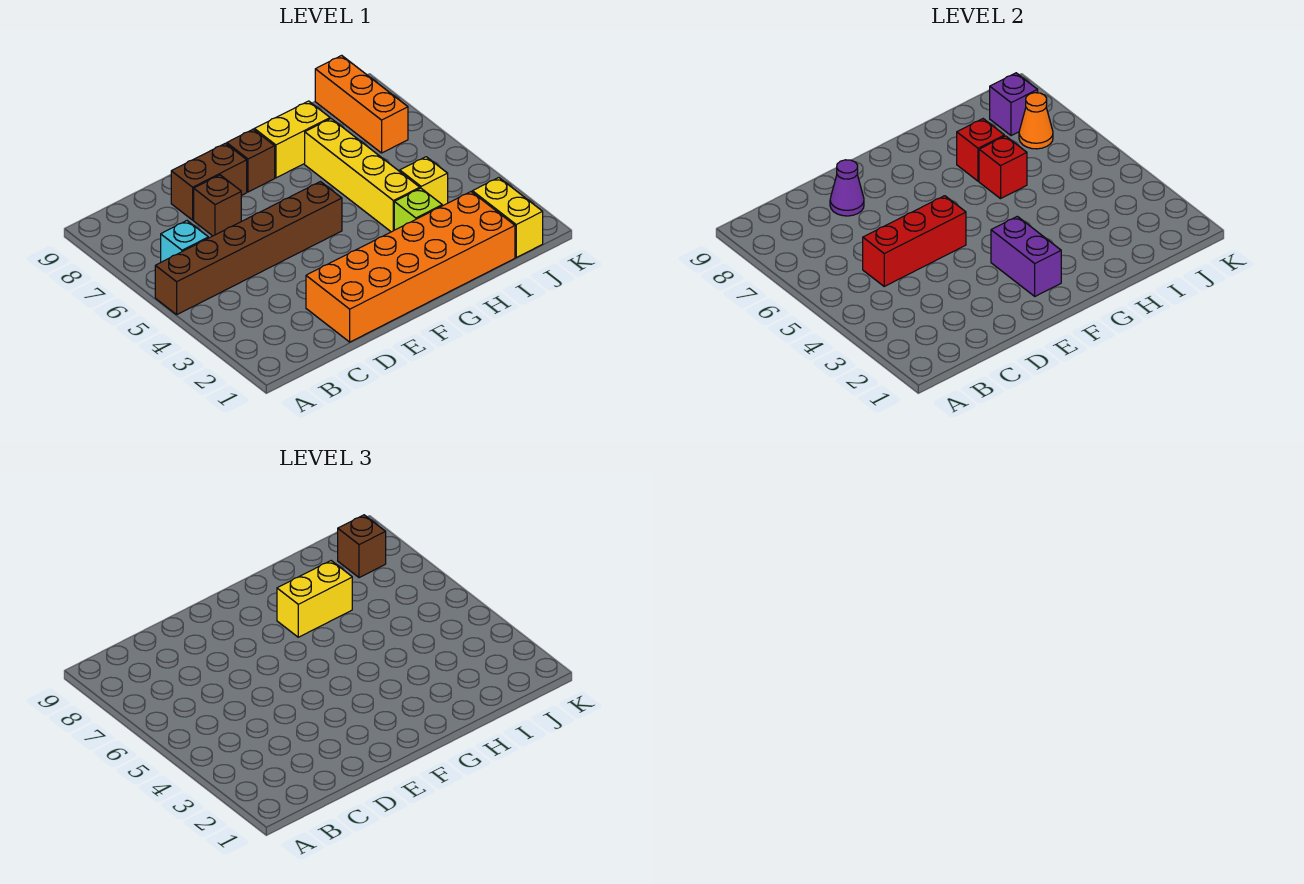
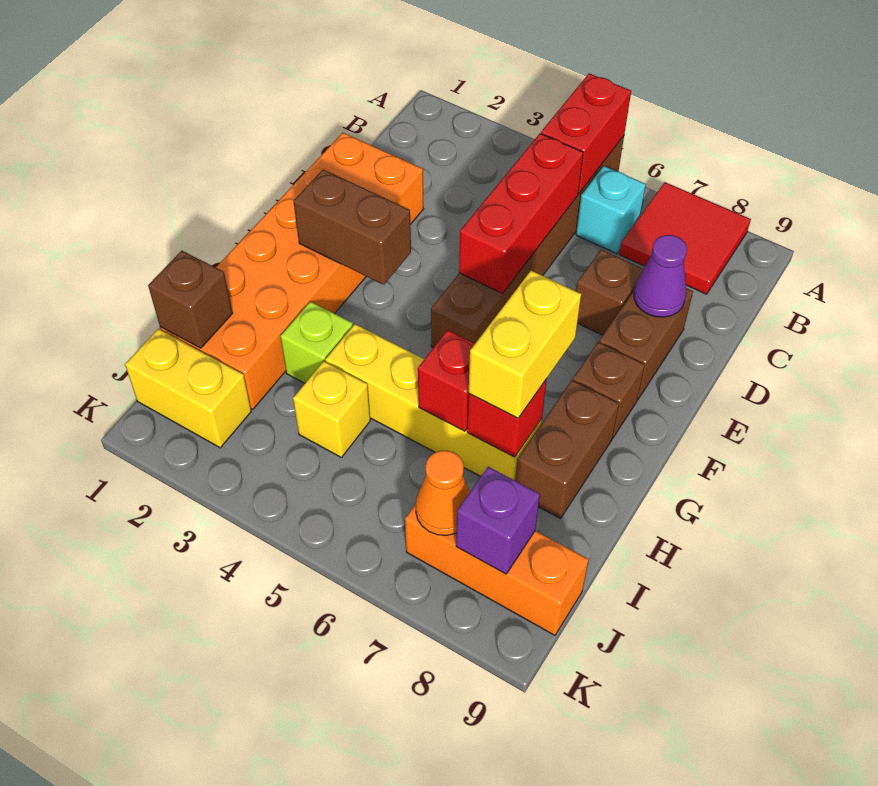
none -> red brick A5:B5 level 2
none -> red tile A7:B8 level 1
purple brick F2:F3 level 2 -> brown brick F2:F3 level 2
yellow brick G8:H8 level 1 -> brown brick G8:H8 level 1
brown brick J8 level 3 -> brown brick I1 level 2

